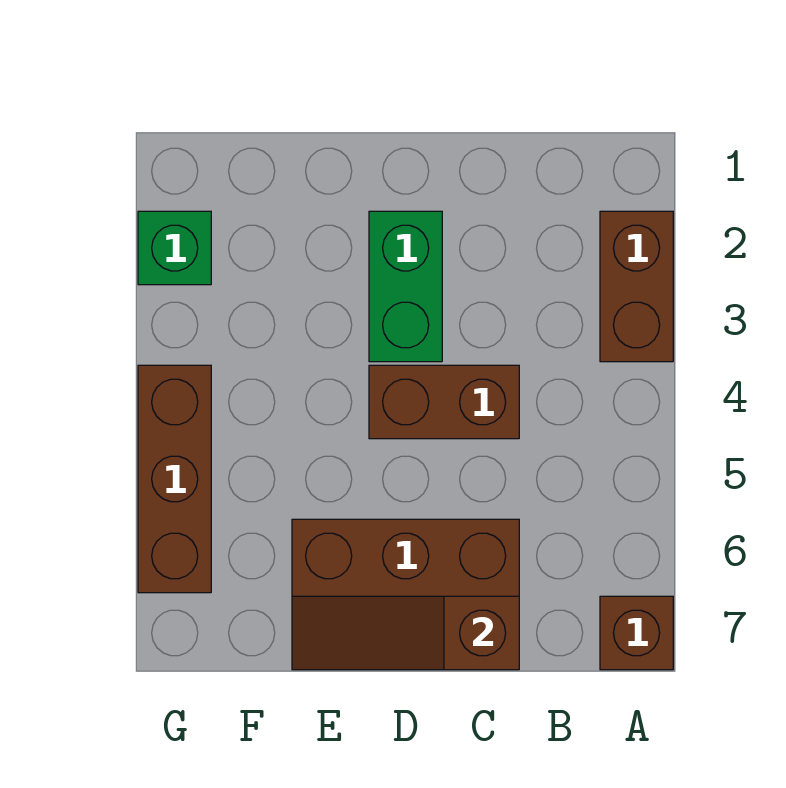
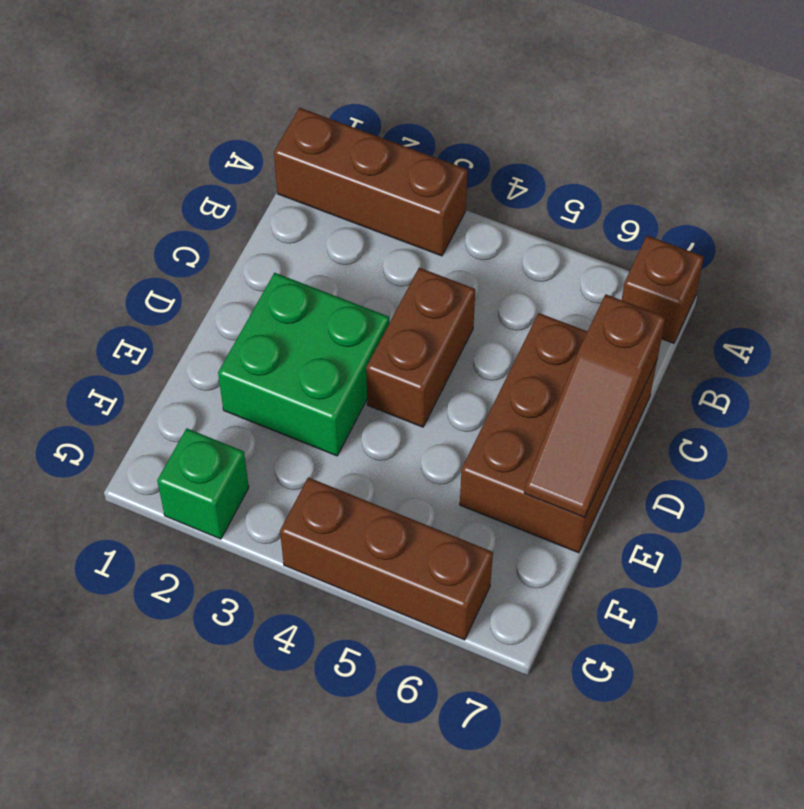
brown brick A2:A3 level 1 -> brown brick A1:A3 level 1
green brick D2:D3 level 1 -> green brick D2:E3 level 1

